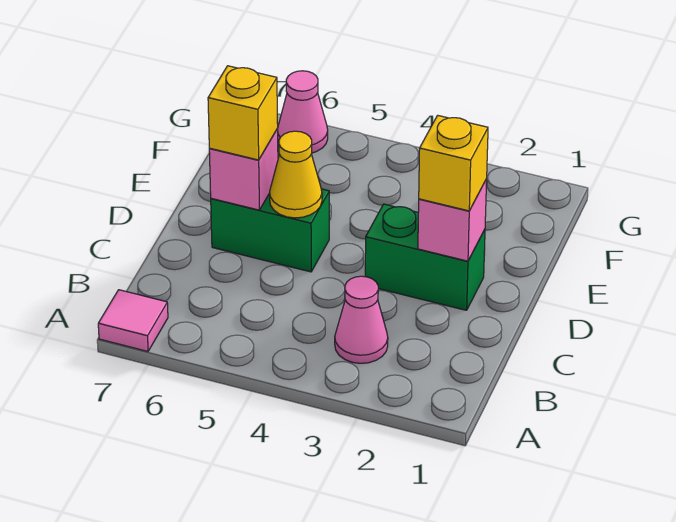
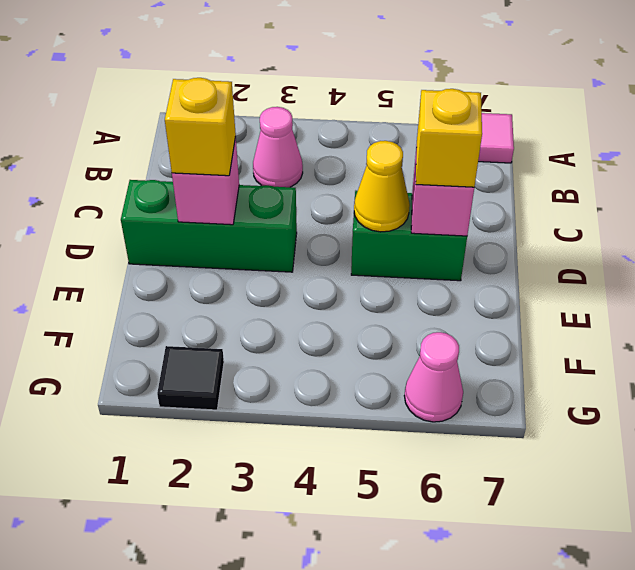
green brick D2:D3 level 1 -> green brick D1:D3 level 1
none -> black tile G2 level 1

